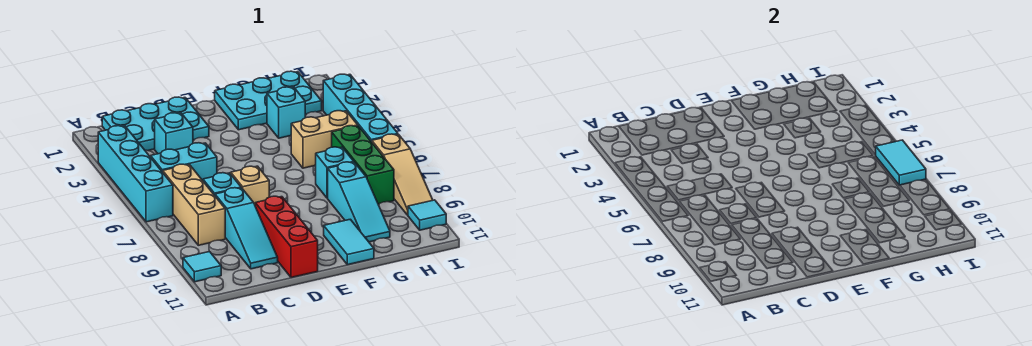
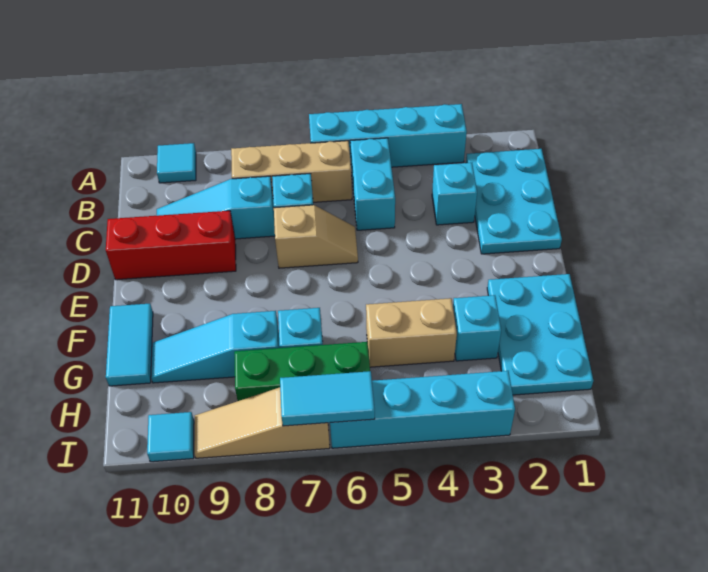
cyan tile F10:F11 level 1 -> cyan tile F11:G11 level 1
tan brick G5:H5 level 1 -> tan brick G4:G5 level 1

